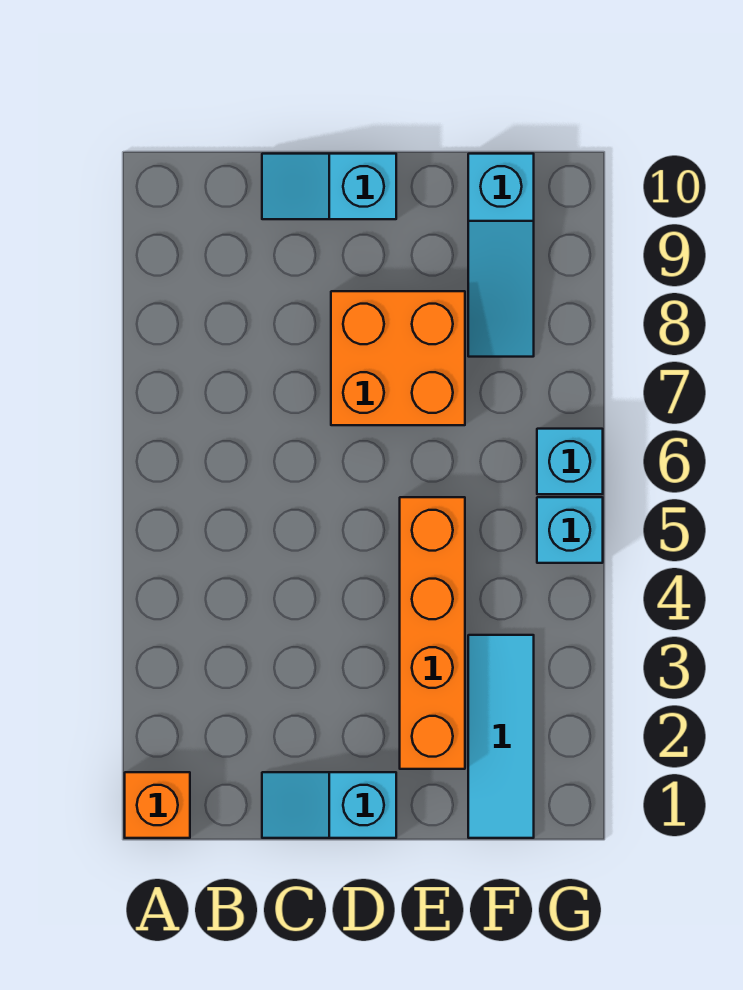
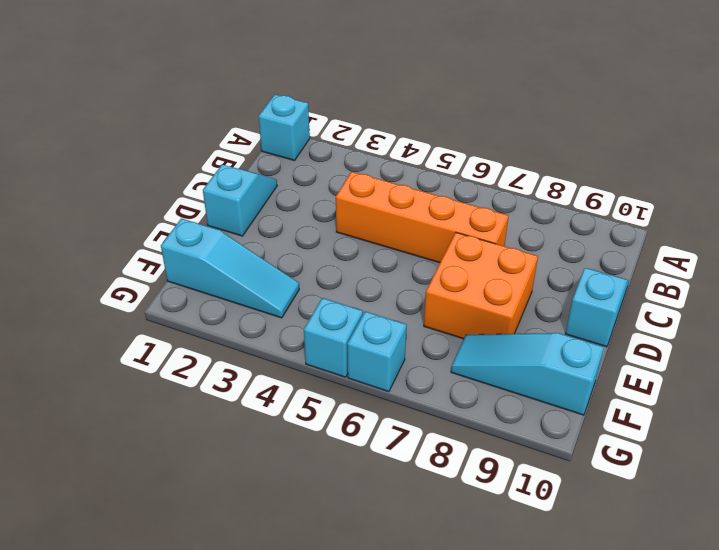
orange brick A1 level 1 -> cyan brick A1 level 1
orange brick E2:E5 level 1 -> orange brick C4:C7 level 1
cyan tile F1:F3 level 1 -> cyan slope F1:F3 level 1 top 1

